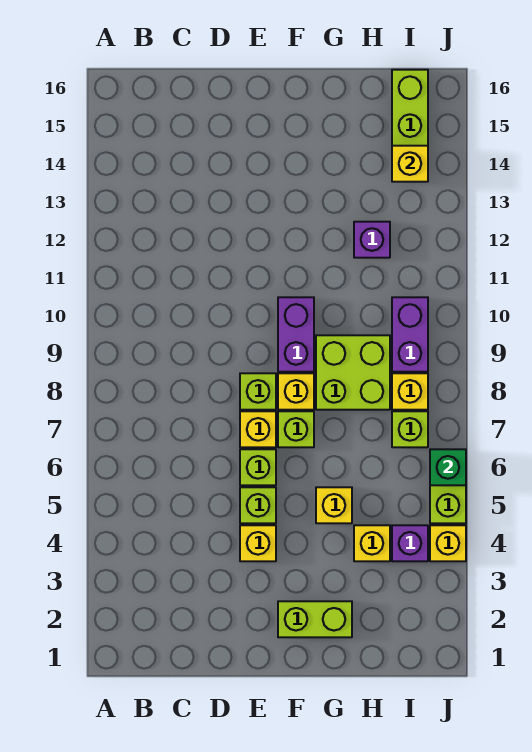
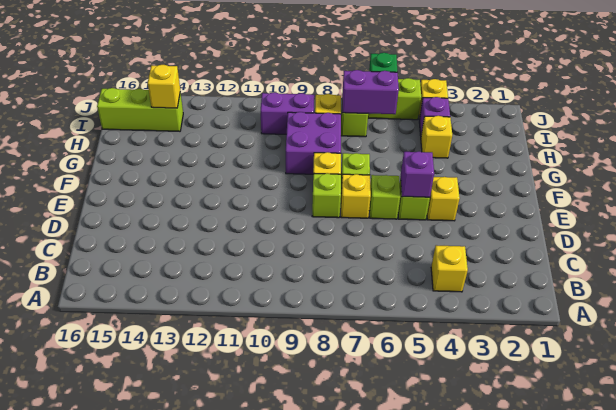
lime brick F2:G2 level 1 -> none
purple brick F9:F10 level 1 -> purple brick I6:I7 level 2
yellow brick G5 level 1 -> yellow brick B4 level 1
lime brick G8:H9 level 1 -> purple brick G8:H9 level 1
purple brick H12 level 1 -> purple brick E5 level 2

